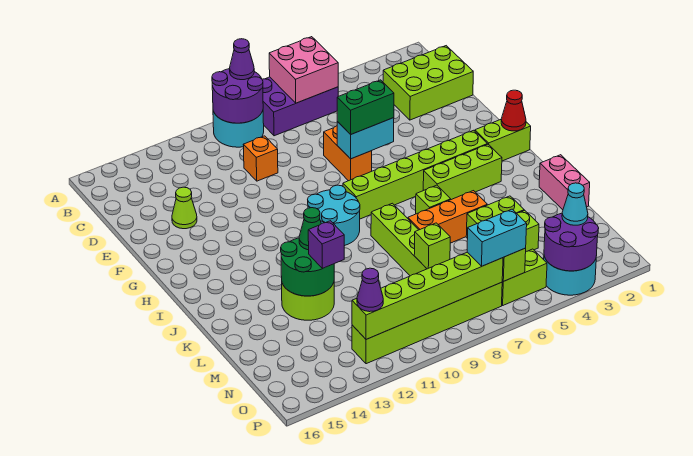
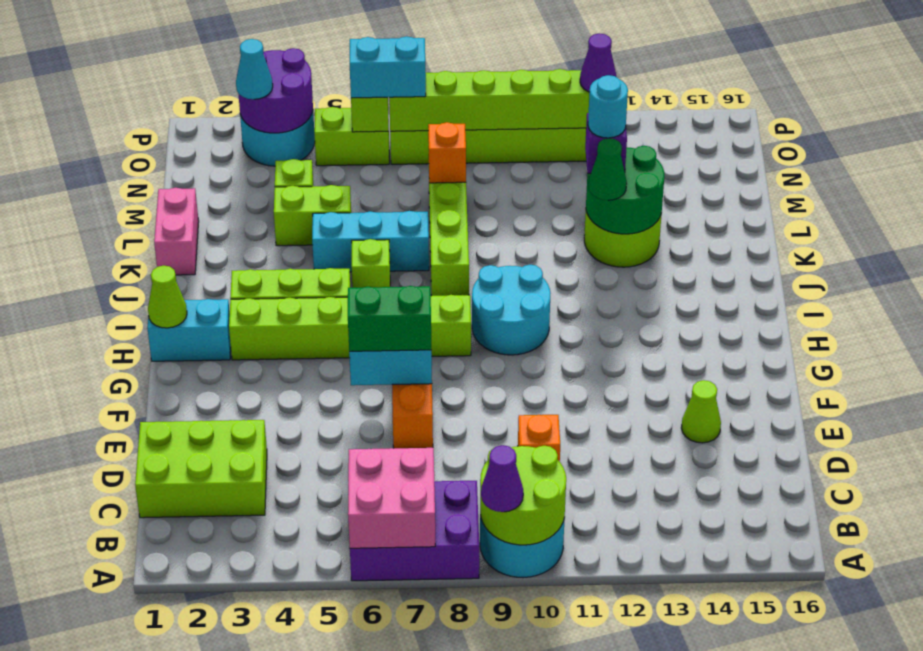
purple round brick A9:B10 level 2 -> lime round brick A9:B10 level 2
lime brick H1:H2 level 1 -> cyan brick H1:H2 level 1
red cone H1 level 2 -> lime cone H1 level 2
orange brick K5:K7 level 1 -> cyan brick K5:K7 level 1
none -> cyan round brick L12 level 4
lime brick M8 level 2 -> orange brick M8 level 2

